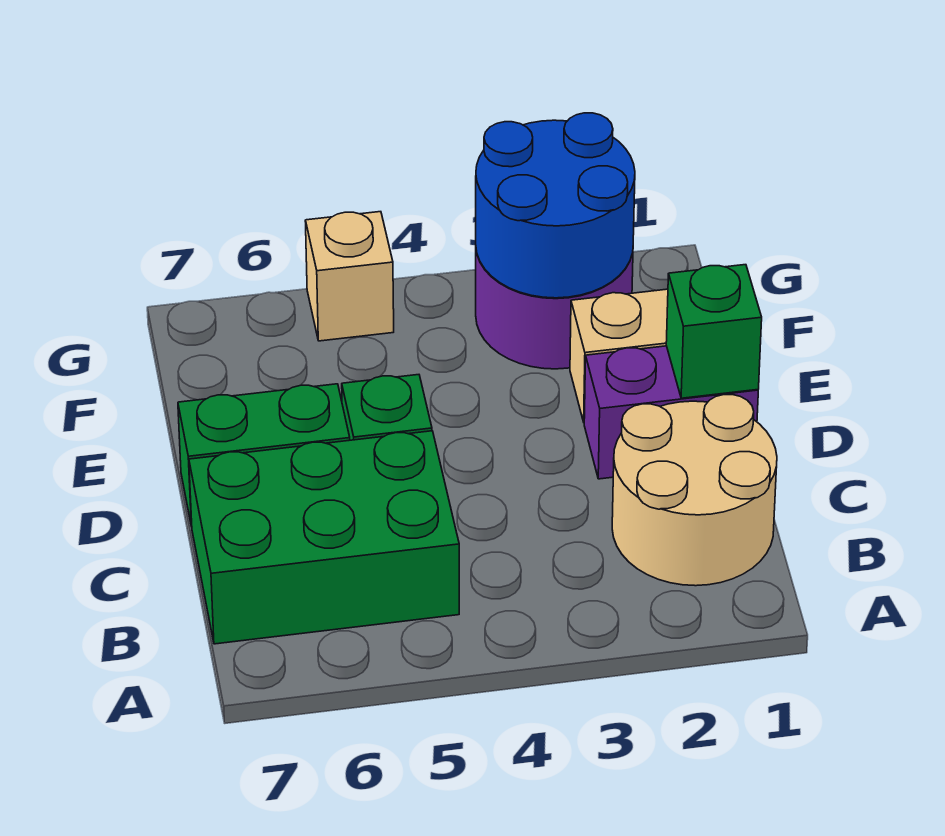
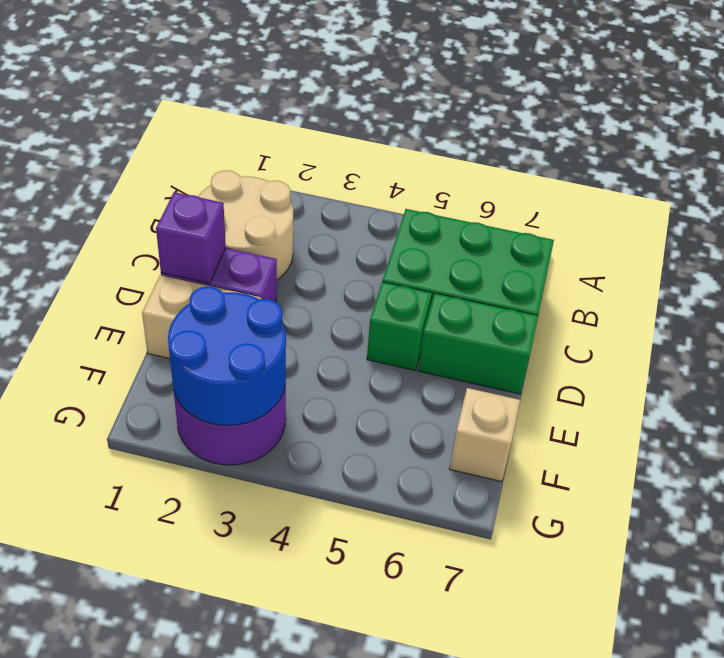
green brick D1 level 2 -> purple brick D1 level 2
tan brick G5 level 1 -> tan brick F7 level 1

